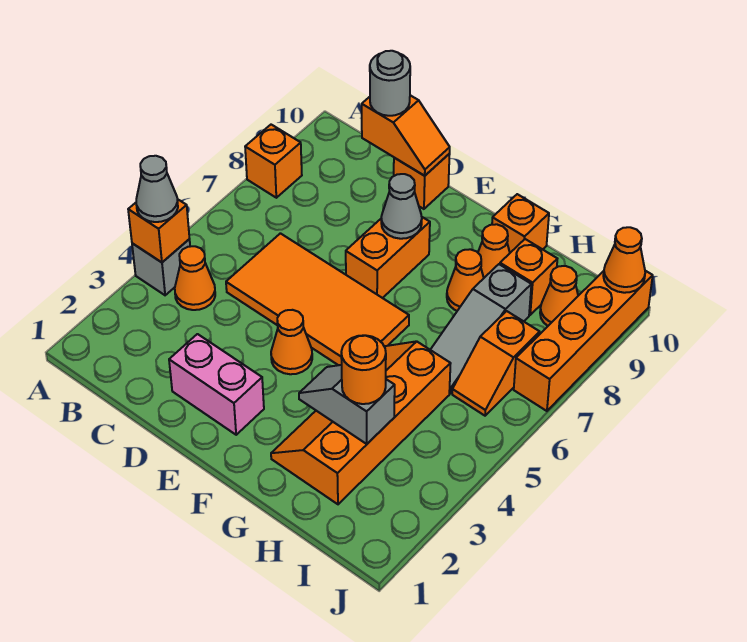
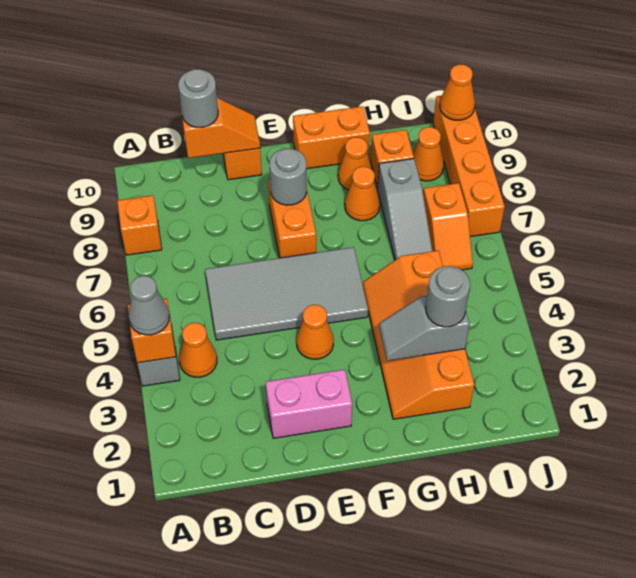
orange tile C5:F6 level 1 -> grey tile C5:F6 level 1
grey cone E8 level 2 -> grey round brick E8 level 2
orange brick G10 level 1 -> orange brick F10:G10 level 1
orange round brick H3 level 3 -> grey round brick H3 level 3

